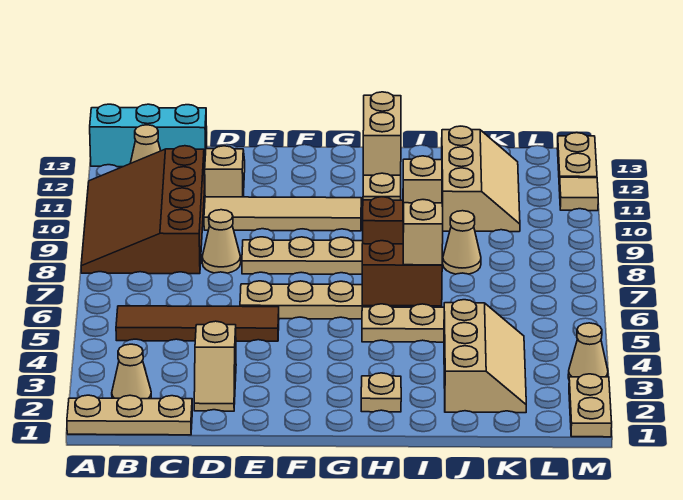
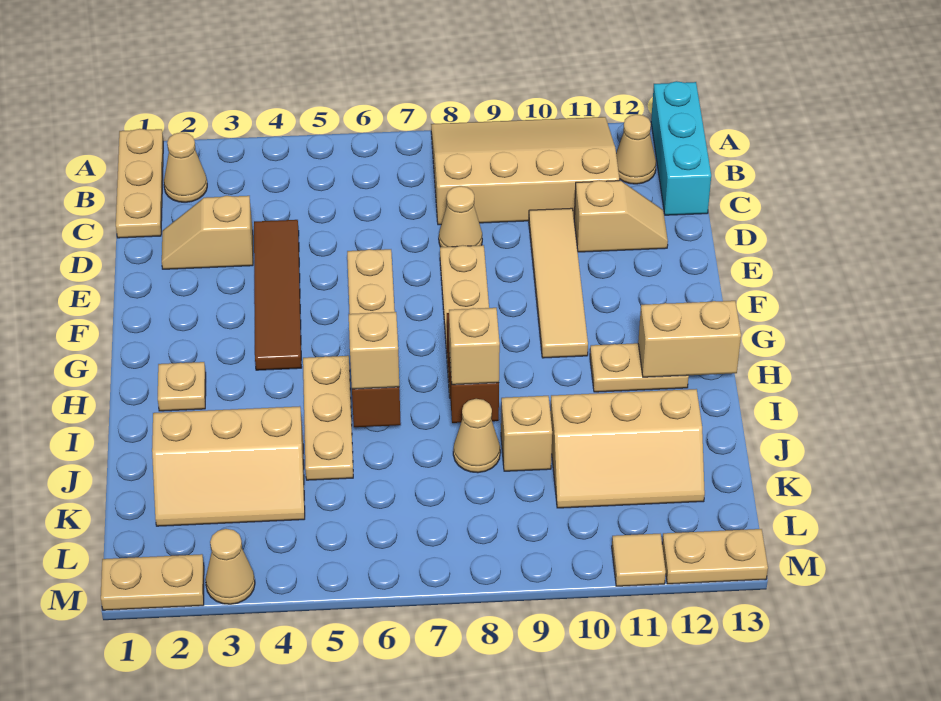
brown slope A8:C11 level 1 top C -> tan slope A8:C11 level 1 top C
brown tile B5:E5 level 1 -> brown tile D4:G4 level 1
none -> tan brick J9 level 1

